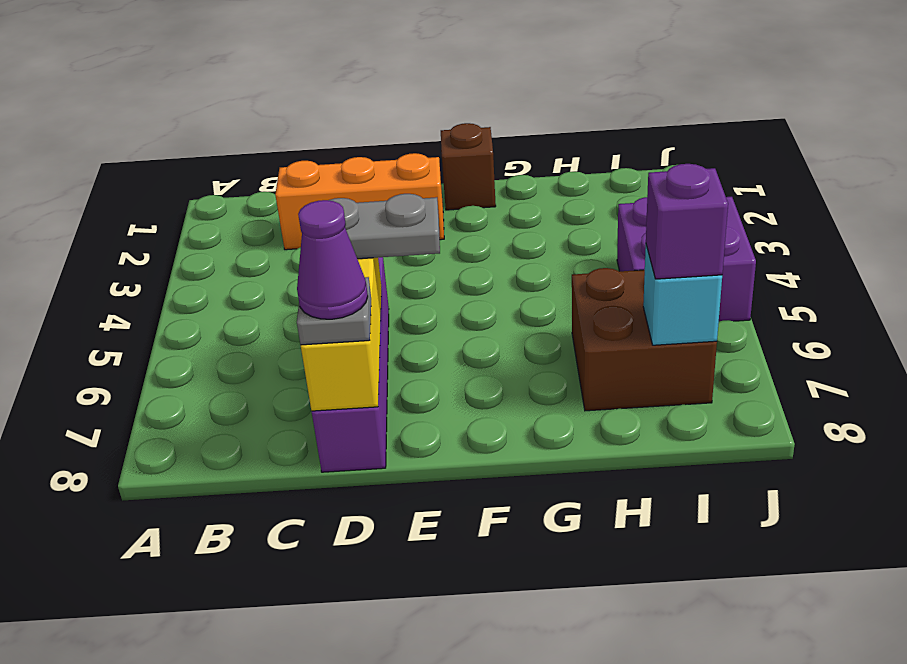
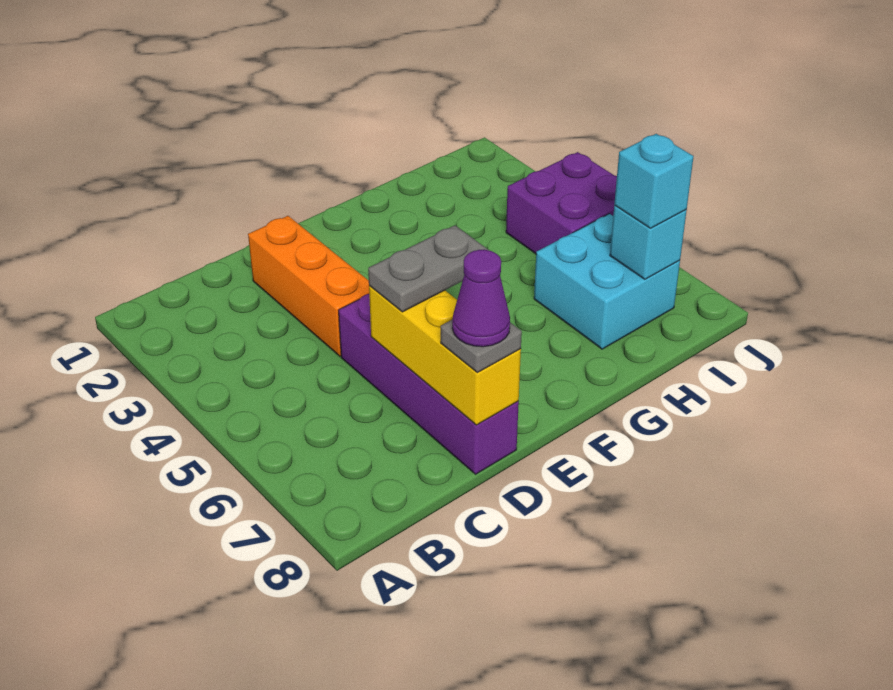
orange brick C2:E2 level 1 -> orange brick D2:D4 level 1
brown brick F1 level 1 -> none
brown brick H6:I7 level 1 -> cyan brick H6:I7 level 1
purple brick I7 level 3 -> cyan brick I7 level 3

